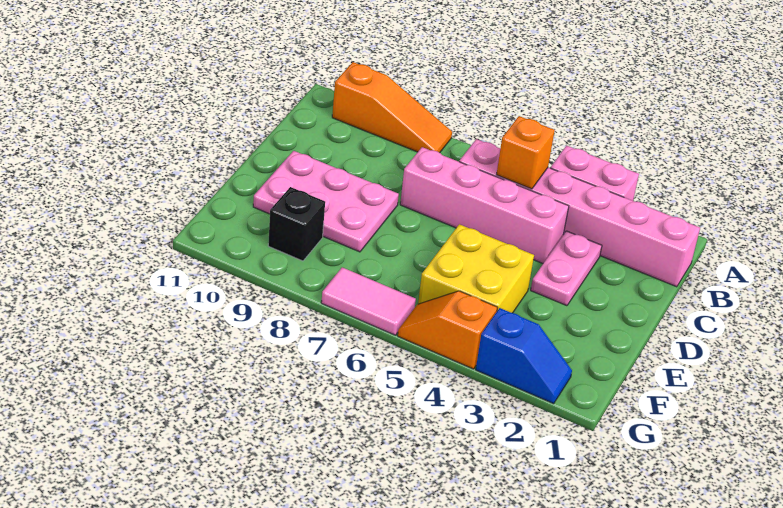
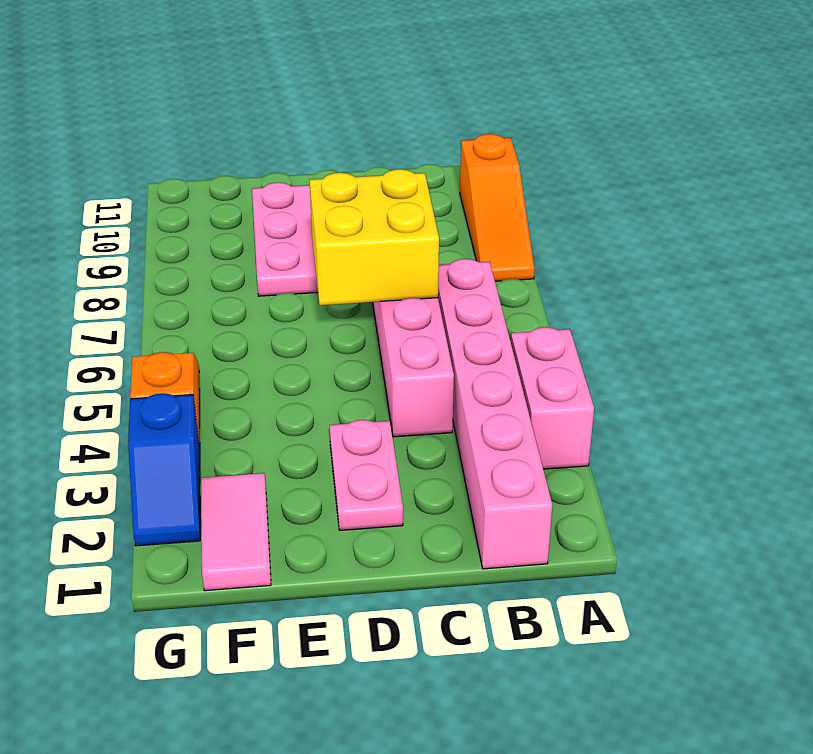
orange brick B5 level 2 -> none
pink plate C3:D3 level 1 -> pink plate D2:D3 level 1
yellow brick E4:F5 level 1 -> yellow brick C6:D7 level 2
black brick F9 level 1 -> none
pink tile G6:G7 level 1 -> pink tile F1:F2 level 1

